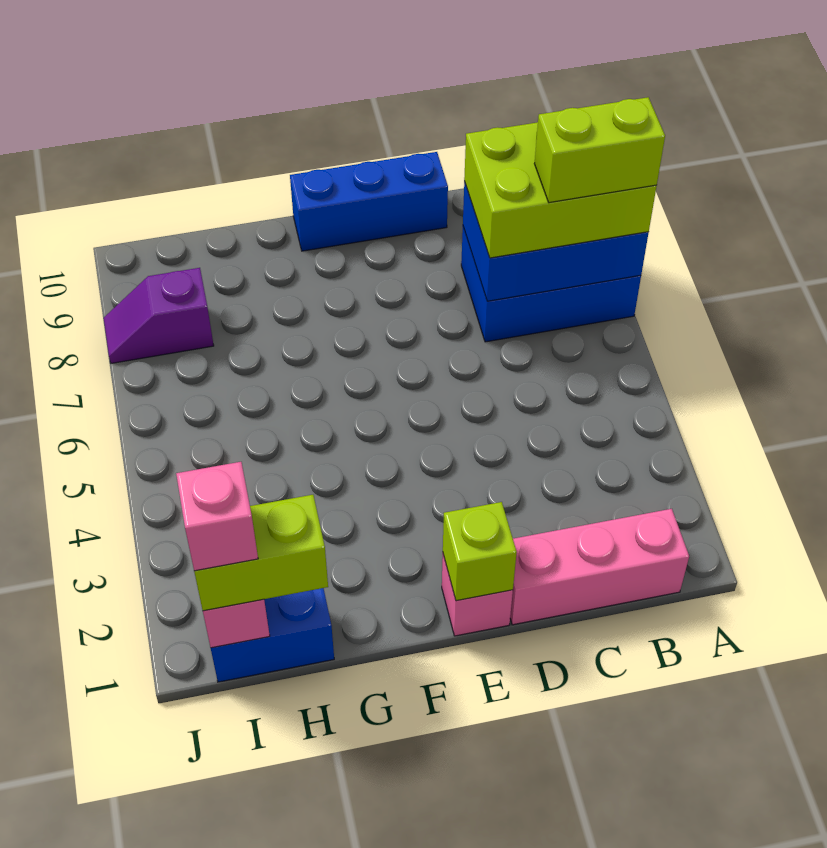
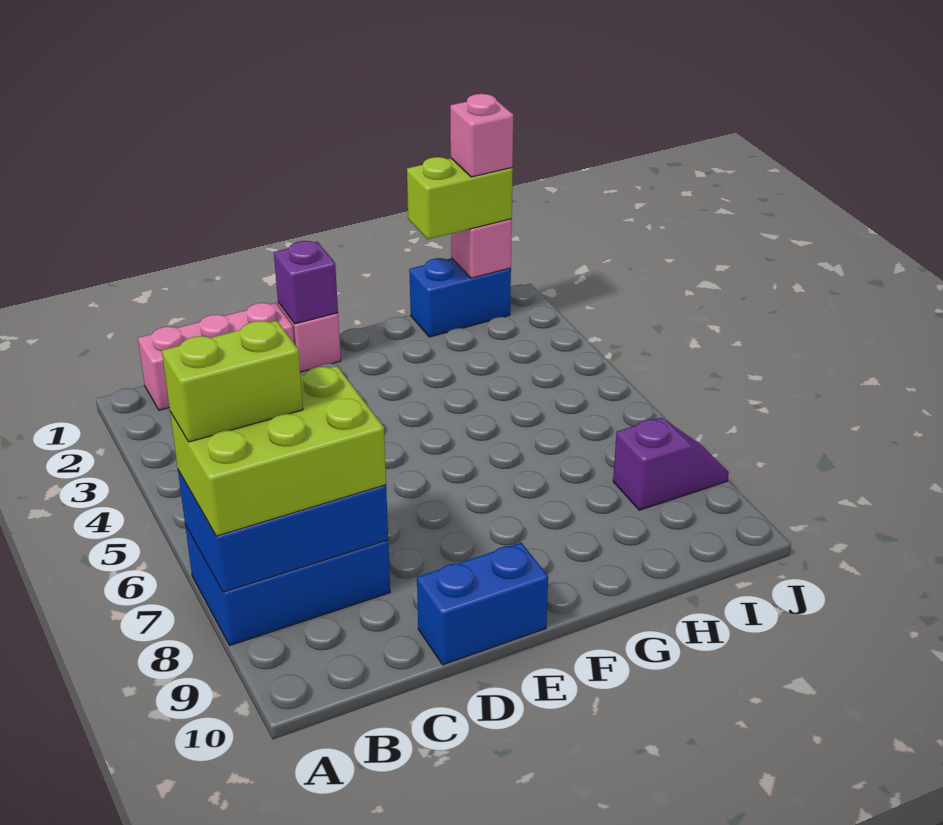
blue brick D10:F10 level 1 -> blue brick D10:E10 level 1
lime brick E1 level 2 -> purple brick E1 level 2

